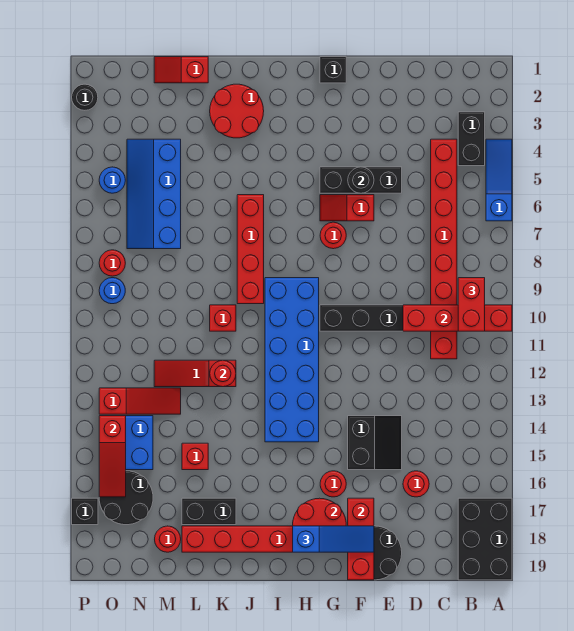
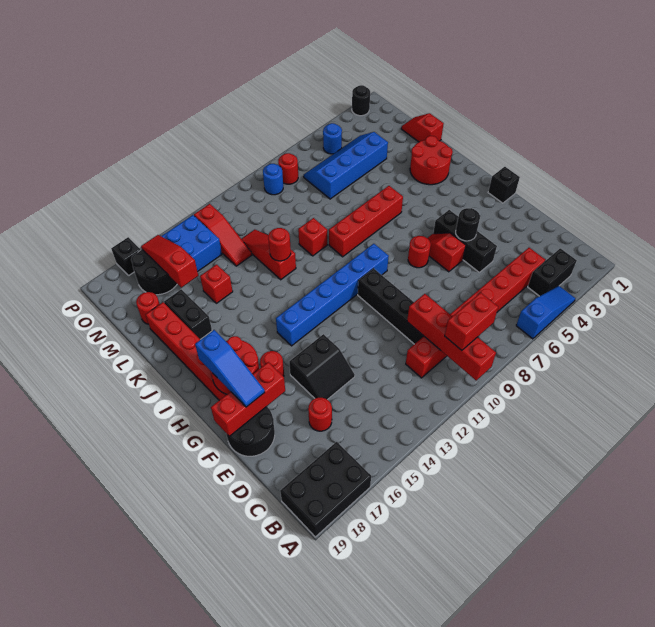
blue brick H9:I14 level 1 -> blue brick H9:H14 level 1
red slope O14:O16 level 2 top 14 -> red slope M16:O16 level 2 top M

